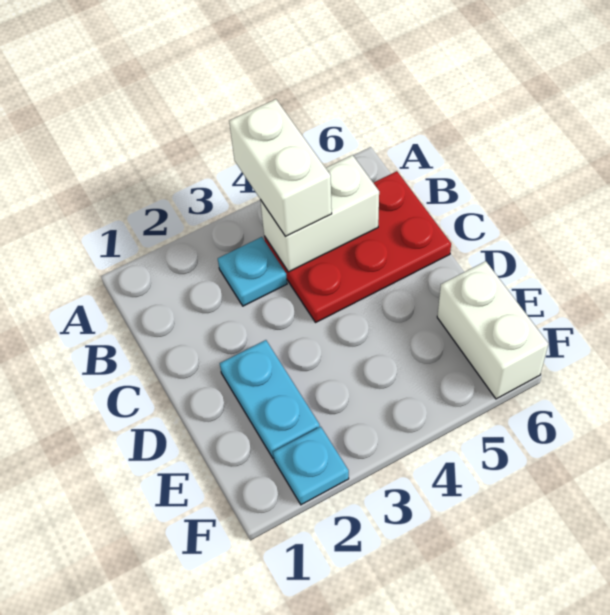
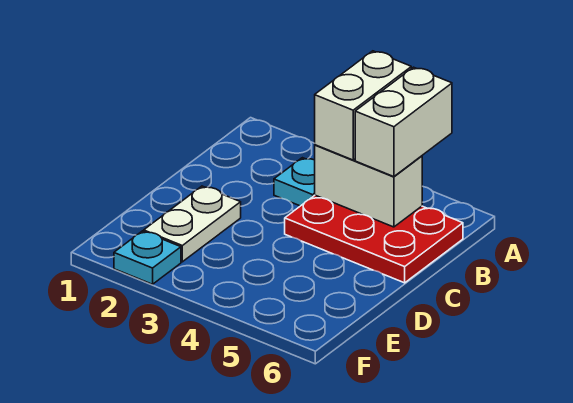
cyan plate D2:E2 level 1 -> white plate D2:E2 level 1
white brick E6:F6 level 1 -> white brick A5:B5 level 3

